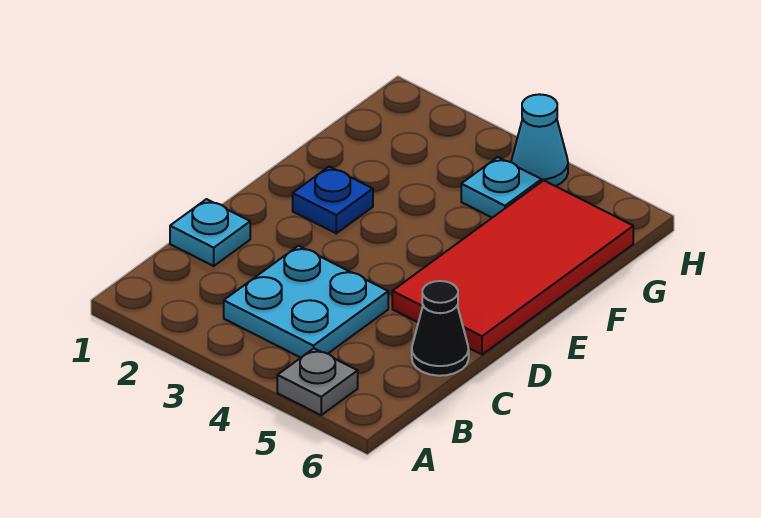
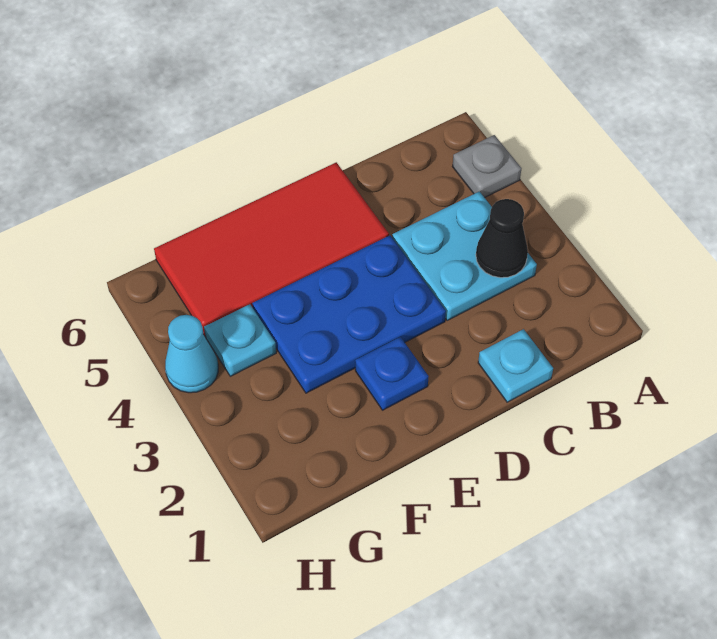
black cone C6 level 1 -> black cone B3 level 2
none -> blue plate D3:F4 level 1

